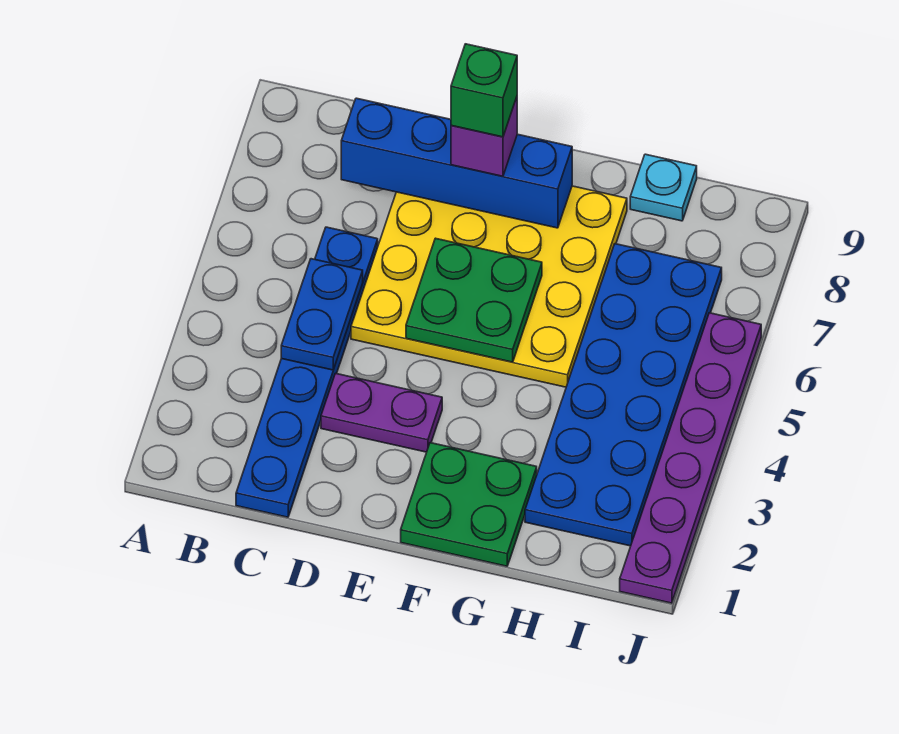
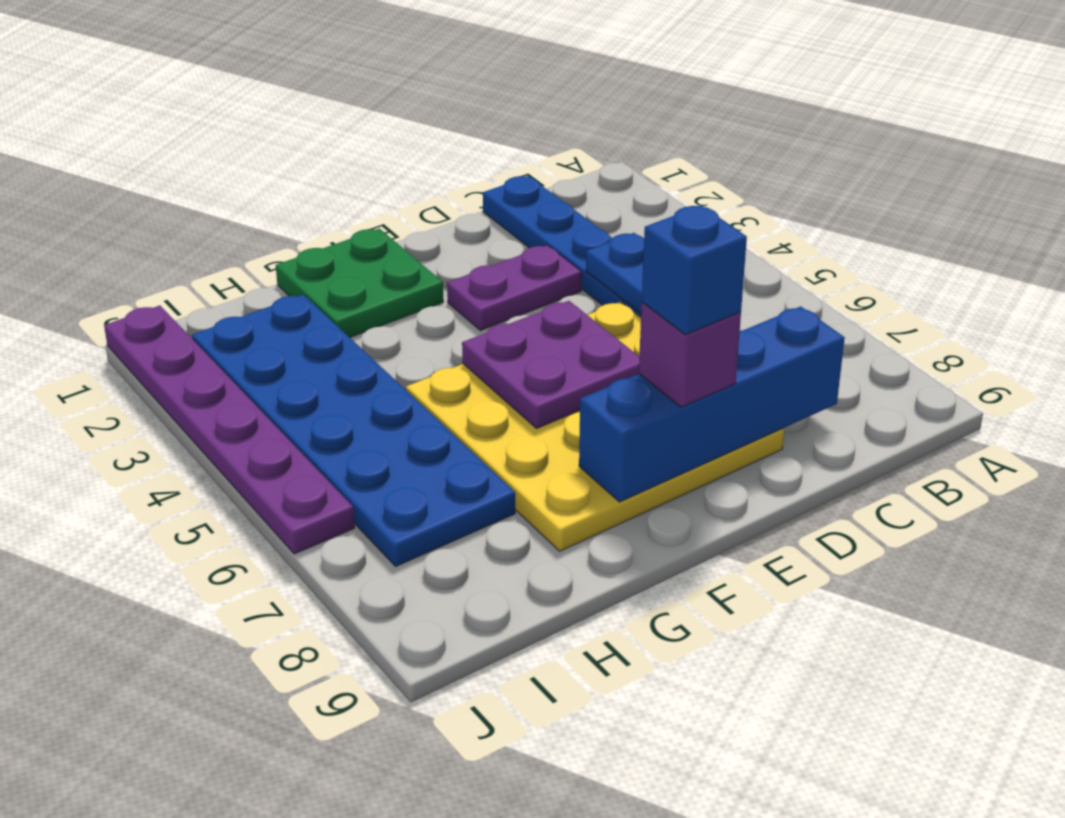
green plate E5:F6 level 2 -> purple plate E5:F6 level 2
green brick E8 level 4 -> blue brick E8 level 4
cyan plate H9 level 1 -> none

